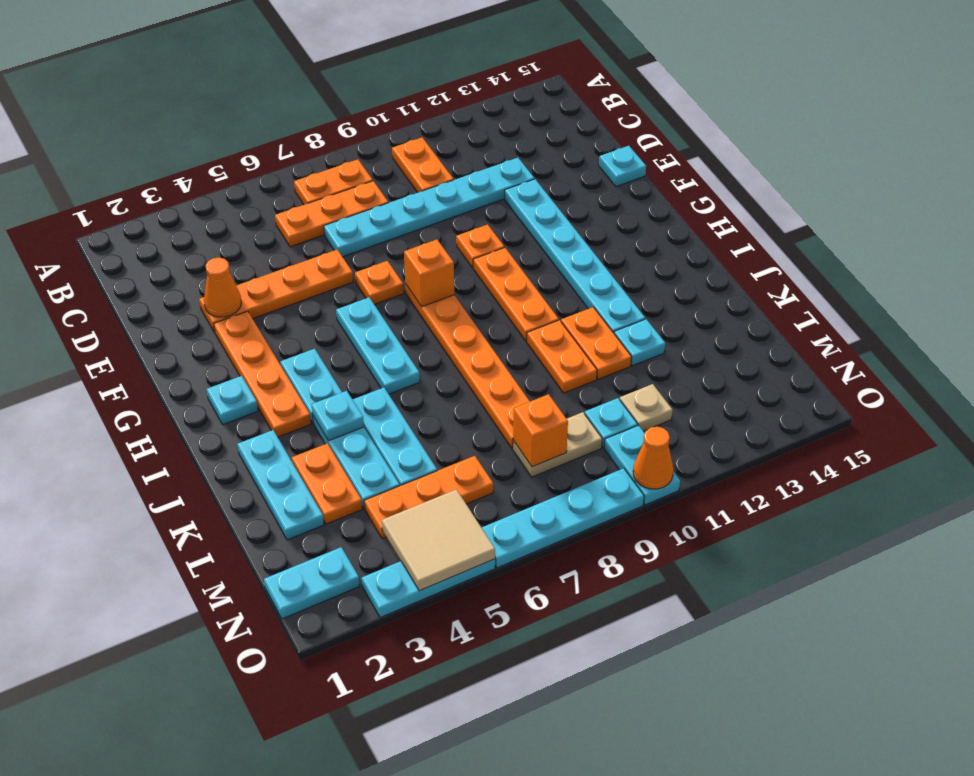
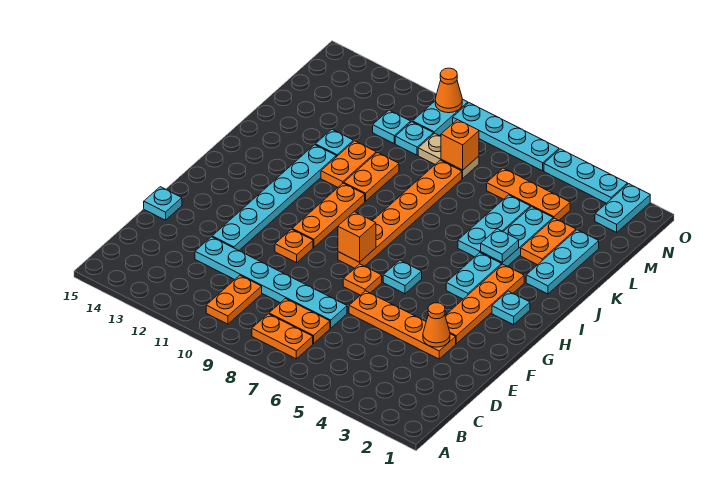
orange plate C6:C8 level 1 -> orange plate C7:C8 level 1
cyan plate G6:I6 level 1 -> cyan plate G6 level 1
tan plate M11 level 1 -> cyan plate M11 level 1
cyan plate N1:N2 level 1 -> cyan plate N2:O2 level 1
tan tile N4:O5 level 2 -> none

